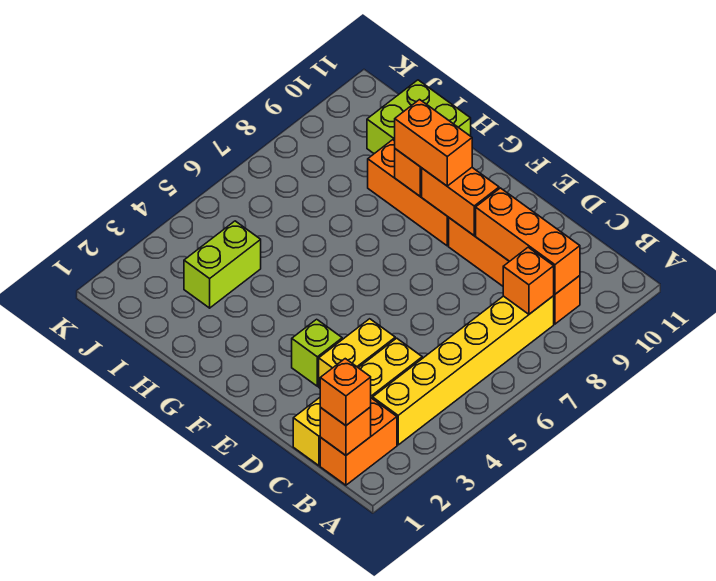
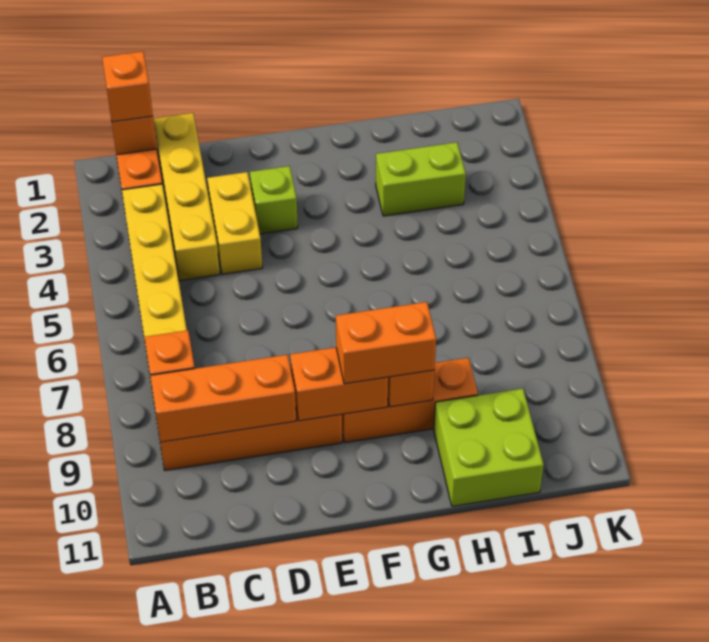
lime brick I3:I4 level 1 -> lime brick H3:I3 level 1

